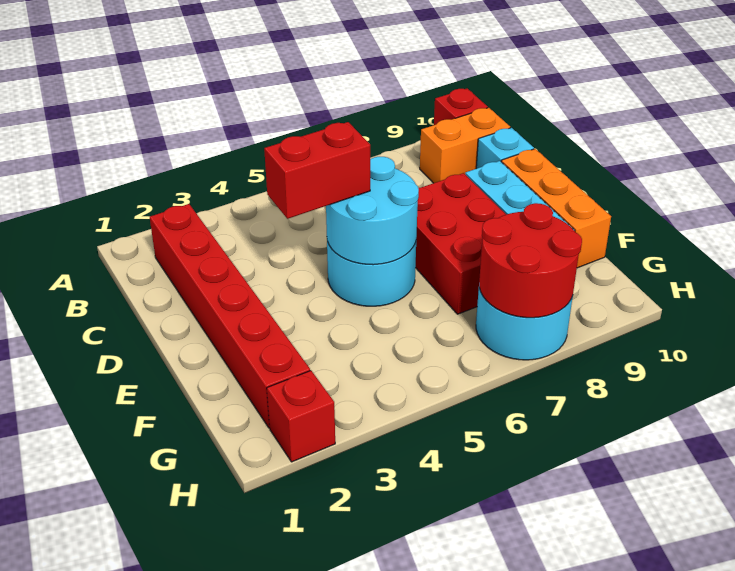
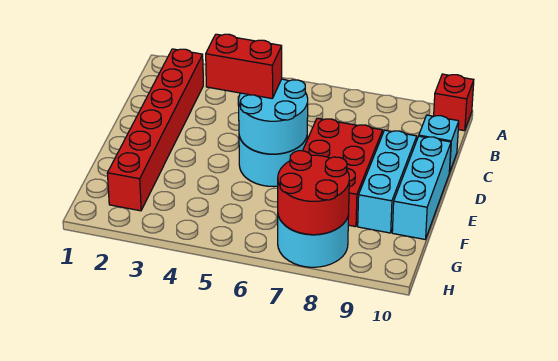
orange brick B9:B10 level 1 -> none
orange brick D10:F10 level 1 -> cyan brick D10:F10 level 1
red brick H2 level 1 -> none

